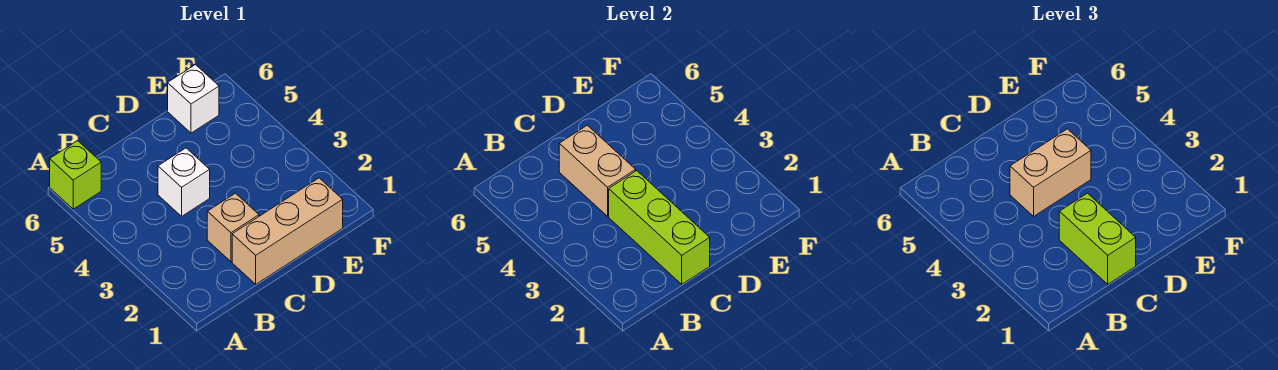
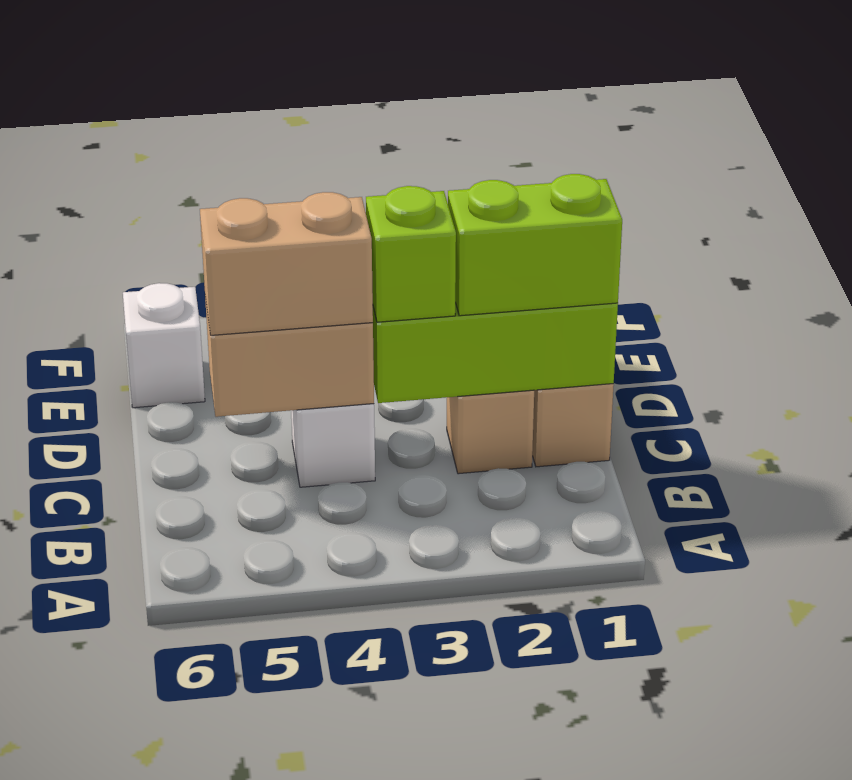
lime brick A6 level 1 -> lime brick C3 level 3
tan brick C4:D4 level 3 -> tan brick C4:C5 level 3

